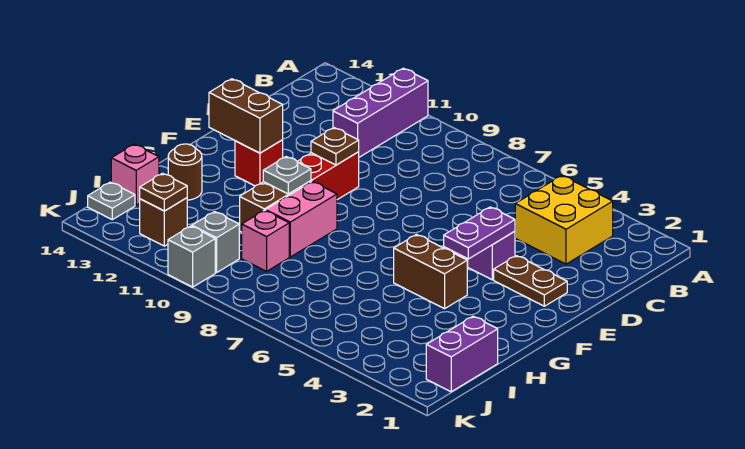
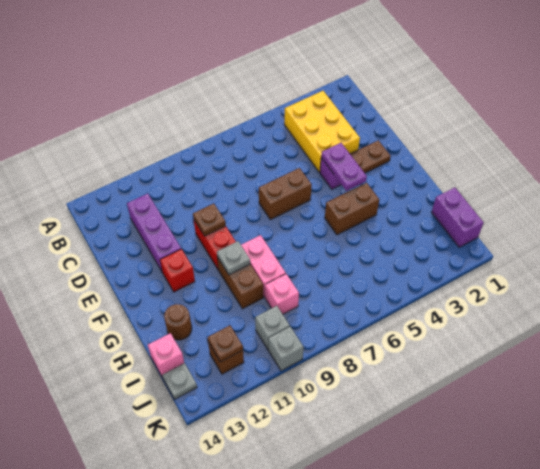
purple brick A11:C11 level 1 -> purple brick C12:E12 level 1
yellow brick B3:C4 level 1 -> yellow brick B3:D4 level 1
brown brick F12:F13 level 2 -> brown brick E6:E7 level 1

